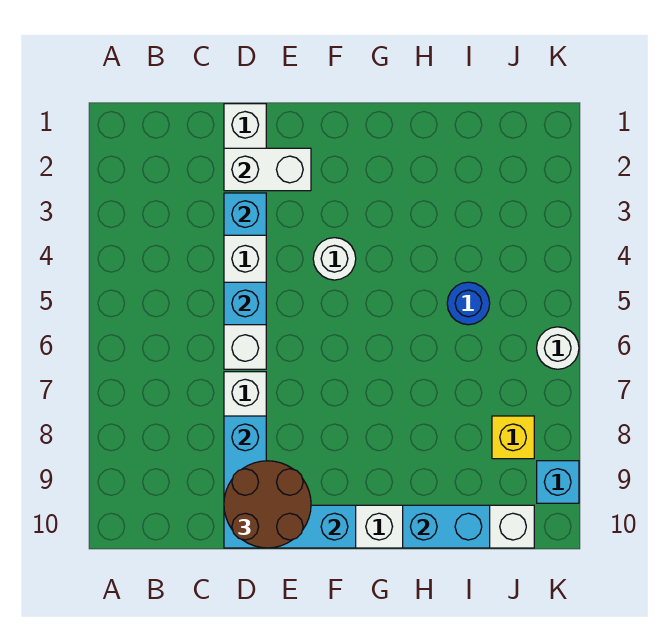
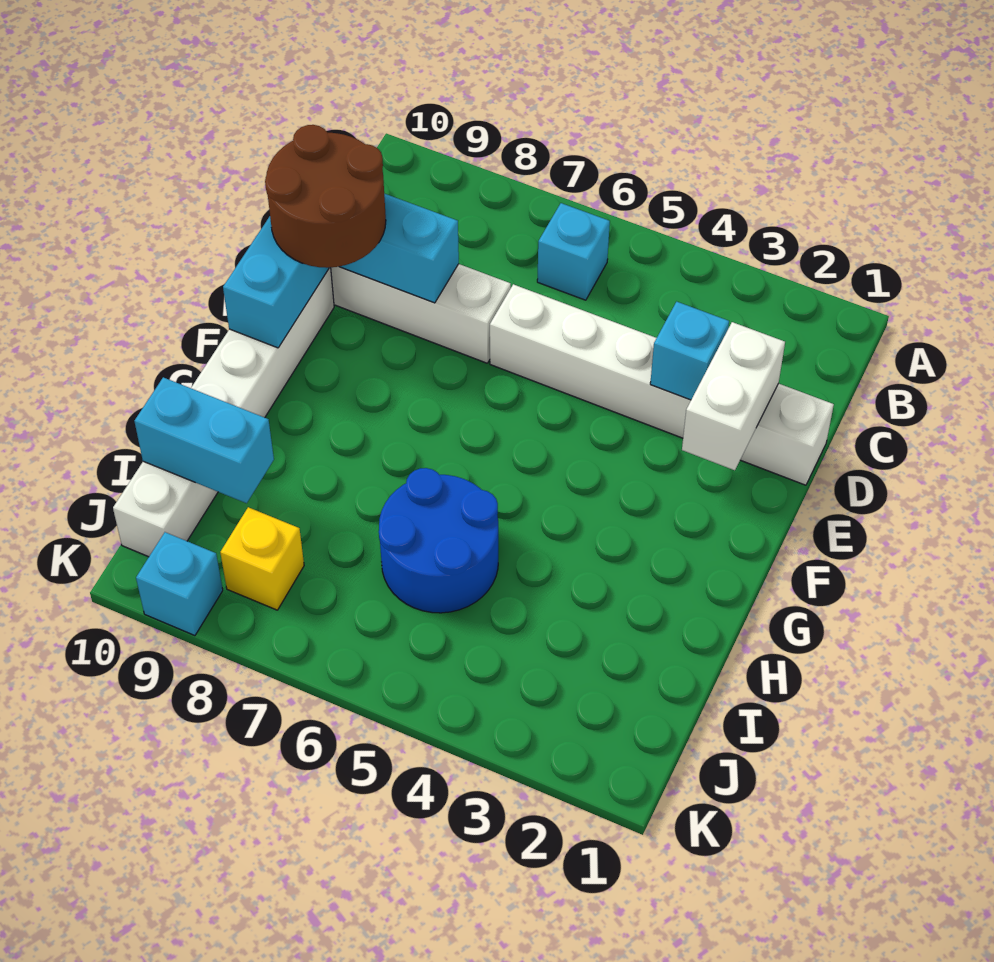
cyan brick D5 level 2 -> cyan brick B6 level 1
white round brick F4 level 1 -> none
cyan brick H10:I10 level 2 -> cyan brick I9:I10 level 2
blue round brick I5 level 1 -> blue round brick H5:I6 level 1
white round brick K6 level 1 -> none

